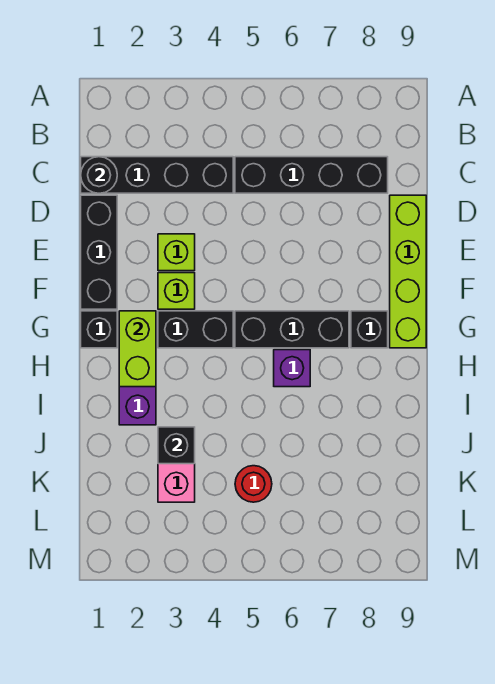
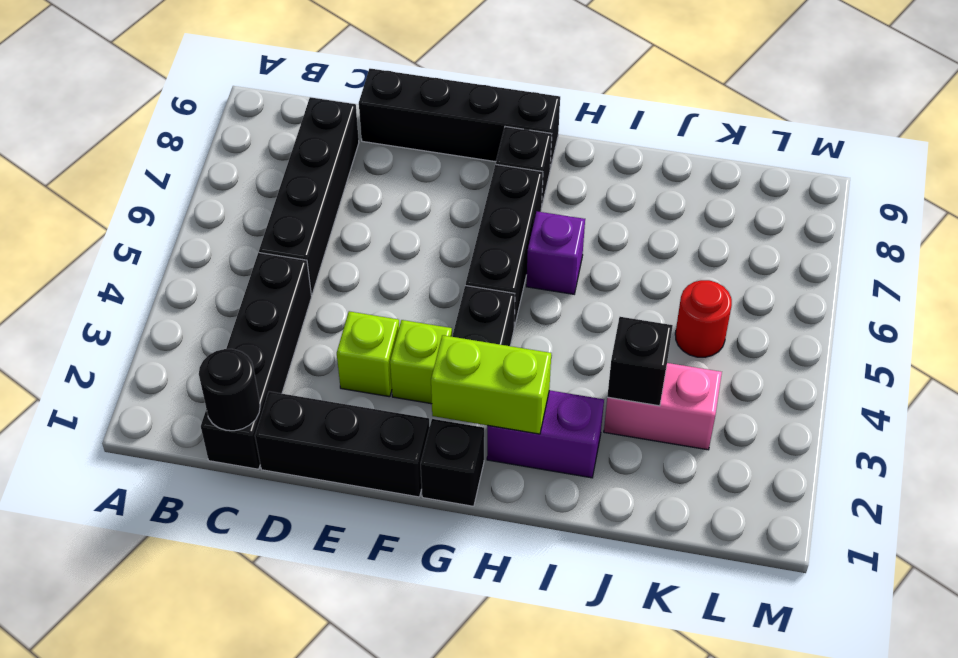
lime brick D9:G9 level 1 -> black brick D9:G9 level 1

